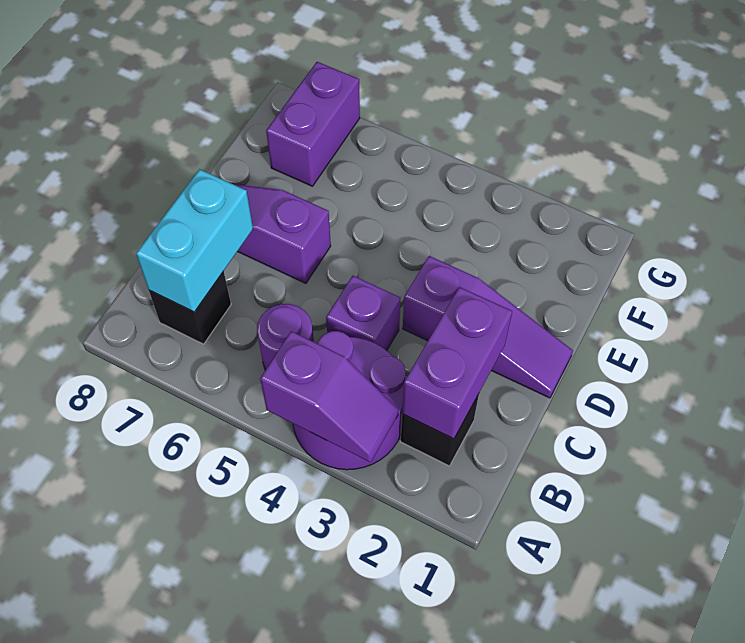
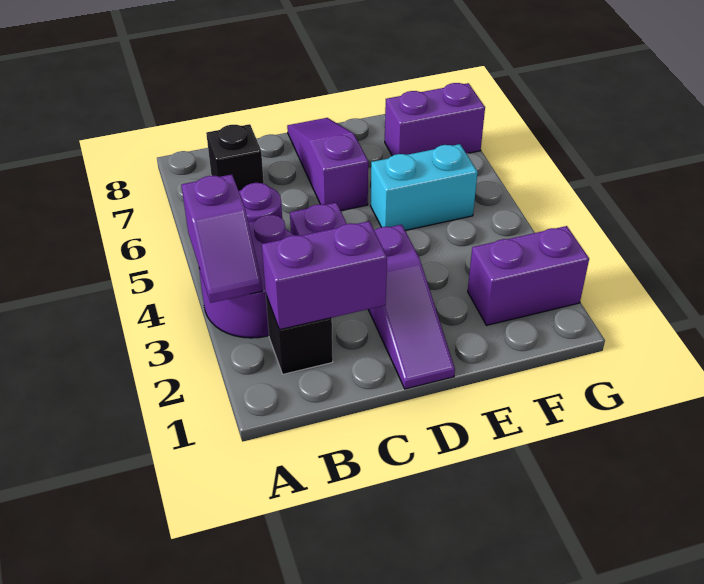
cyan brick B7:C7 level 2 -> cyan brick E5:F5 level 1
none -> purple brick F2:G2 level 1

